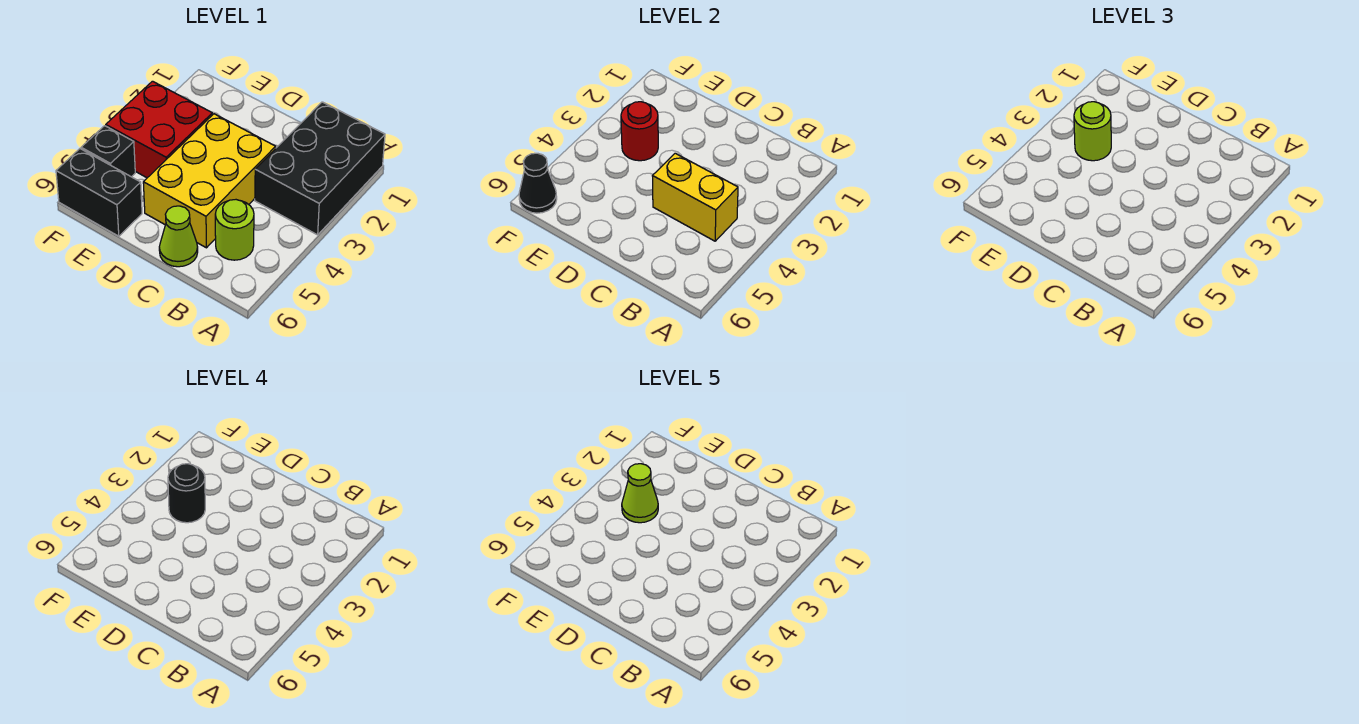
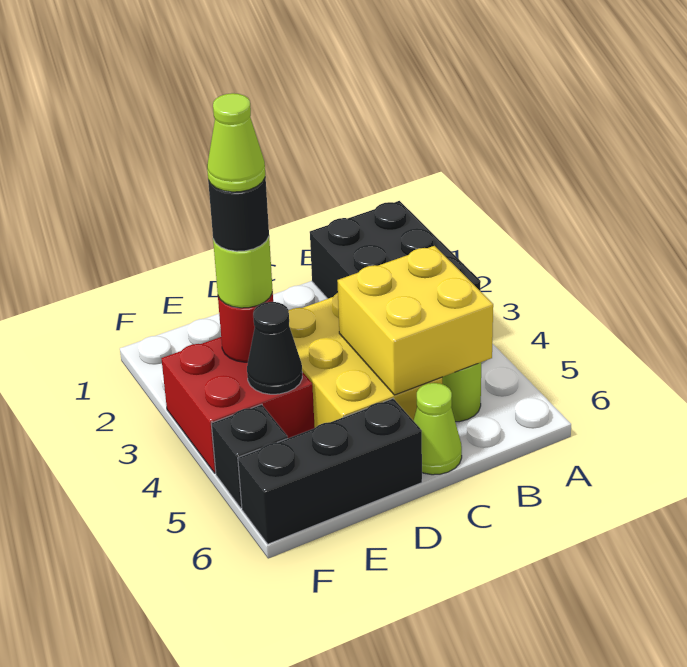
yellow brick B4:C4 level 2 -> yellow brick B4:C5 level 2
black brick E6:F6 level 1 -> black brick D6:F6 level 1
black cone F6 level 2 -> black cone E4 level 2

